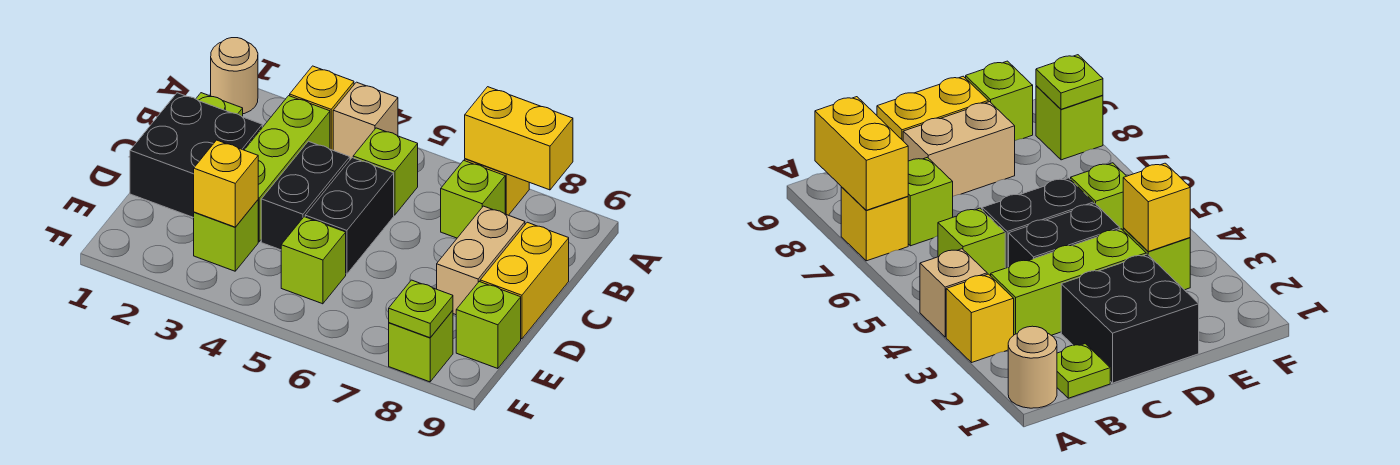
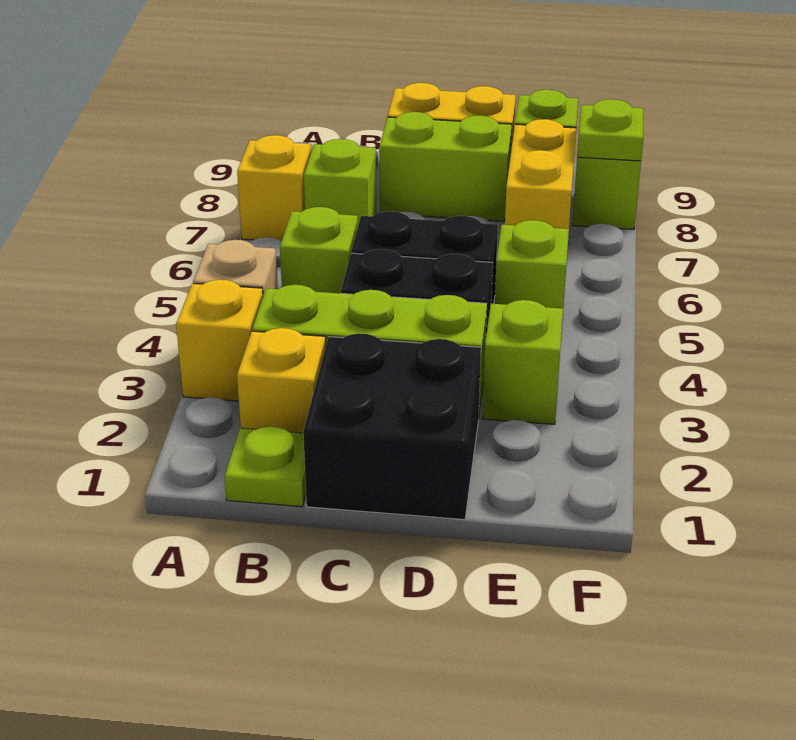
tan round brick A1 level 1 -> none
yellow brick A7:A8 level 2 -> yellow brick E7:E8 level 1
tan brick C8:D8 level 1 -> lime brick C8:D8 level 1
yellow brick E3 level 2 -> yellow brick B2 level 1

